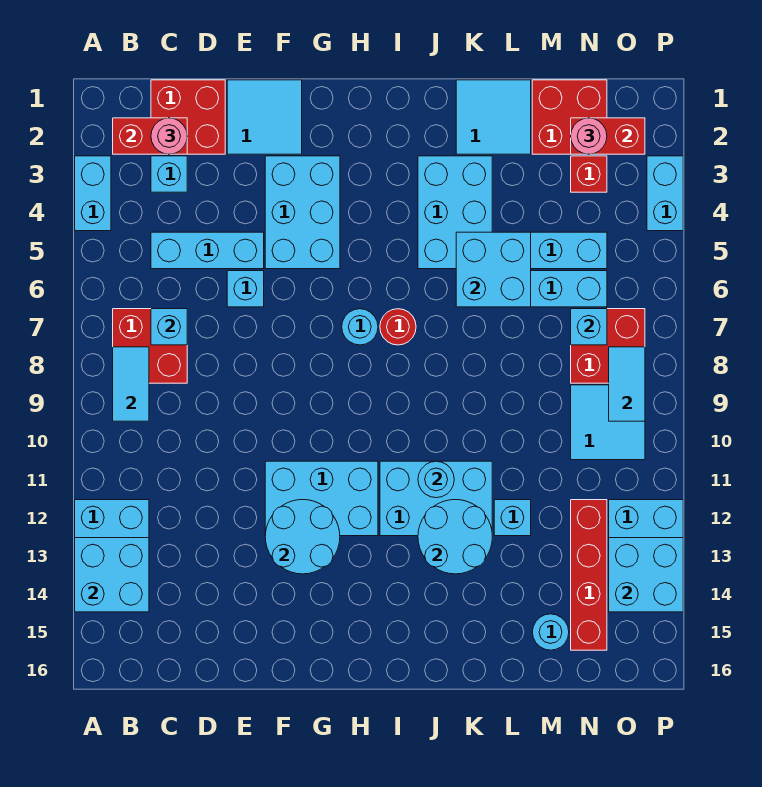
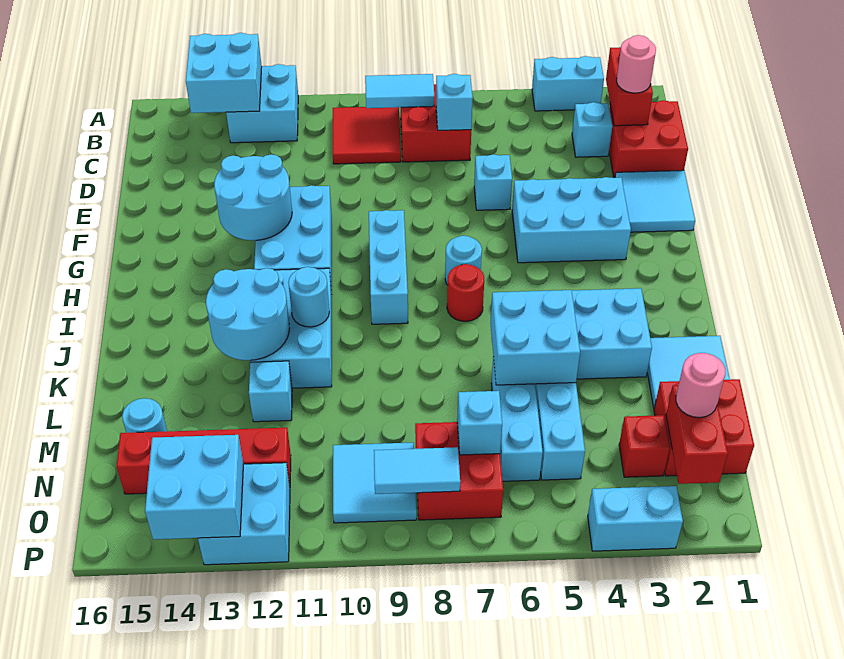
none -> red tile B9:C10 level 1
cyan brick C5:E5 level 1 -> cyan brick G9:I9 level 1

